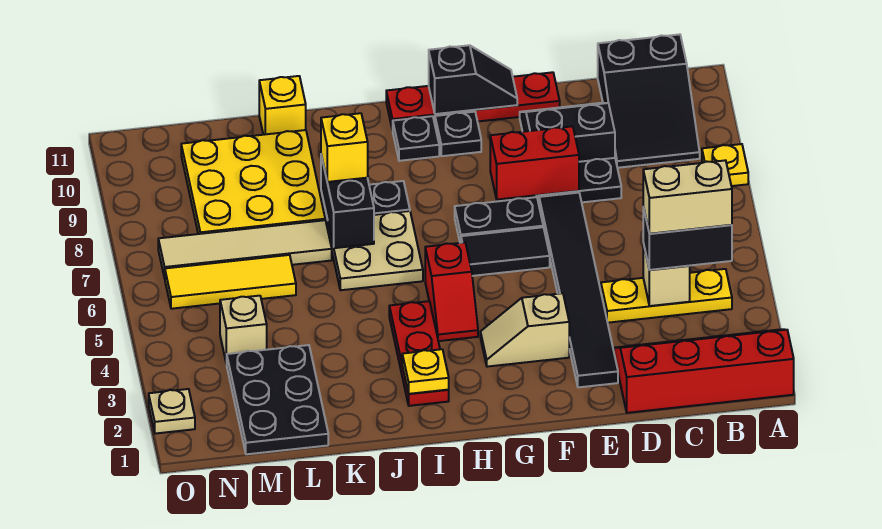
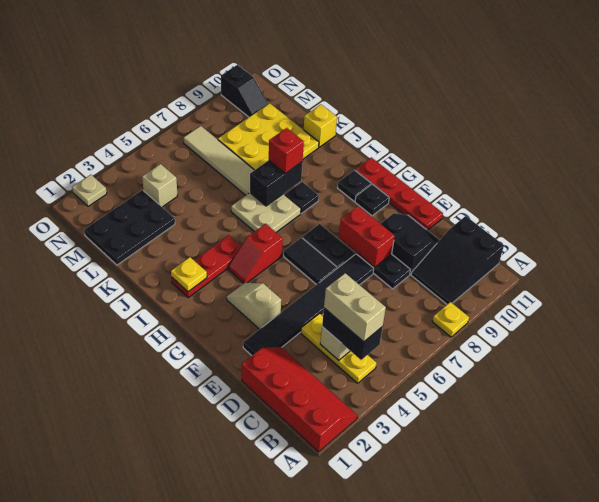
black slope F11:G11 level 2 top G -> black slope N10:O10 level 1 top O
yellow brick J8 level 3 -> red brick J8 level 3
yellow tile L6:N6 level 1 -> none

